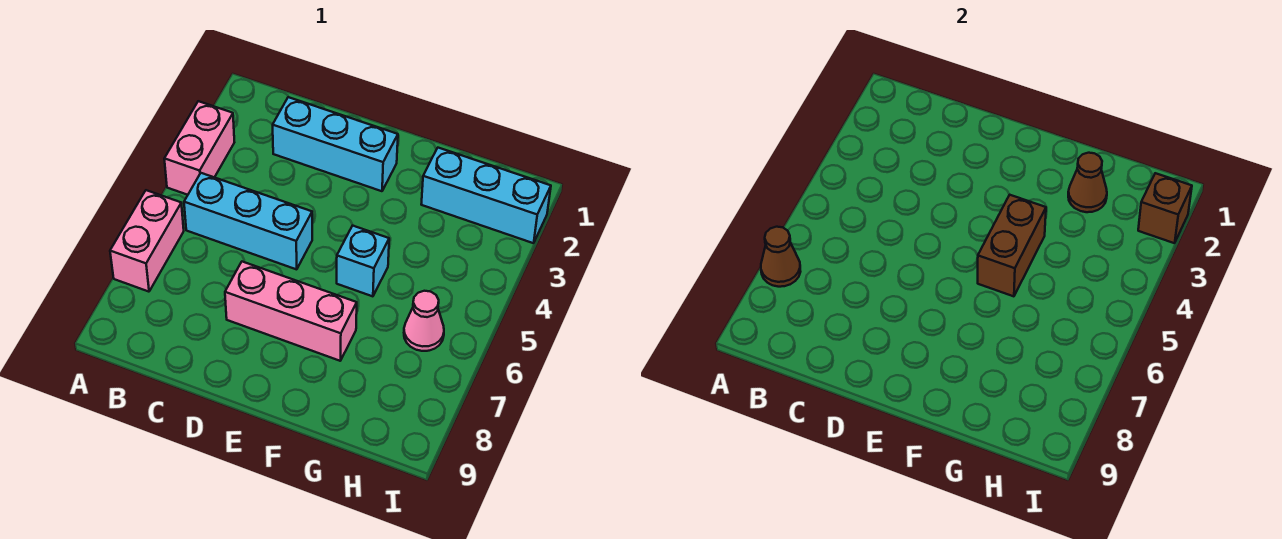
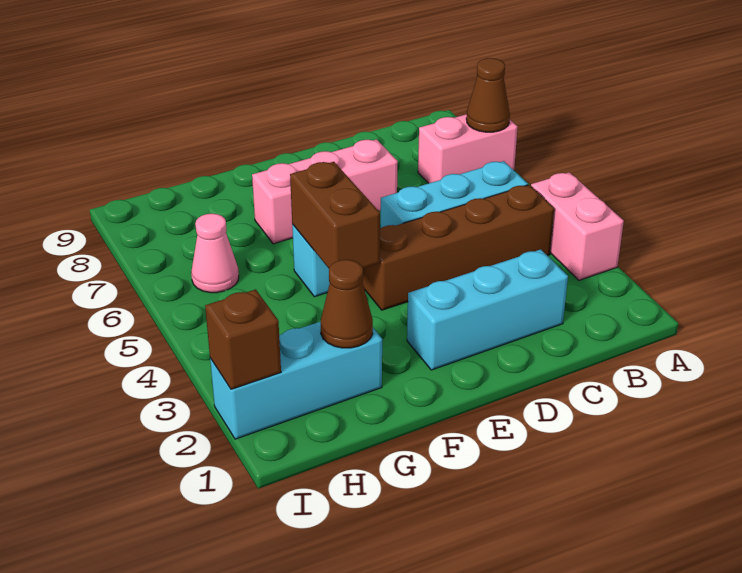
pink brick A6:A7 level 1 -> pink brick A7:B7 level 1
none -> brown brick B4:E4 level 1

